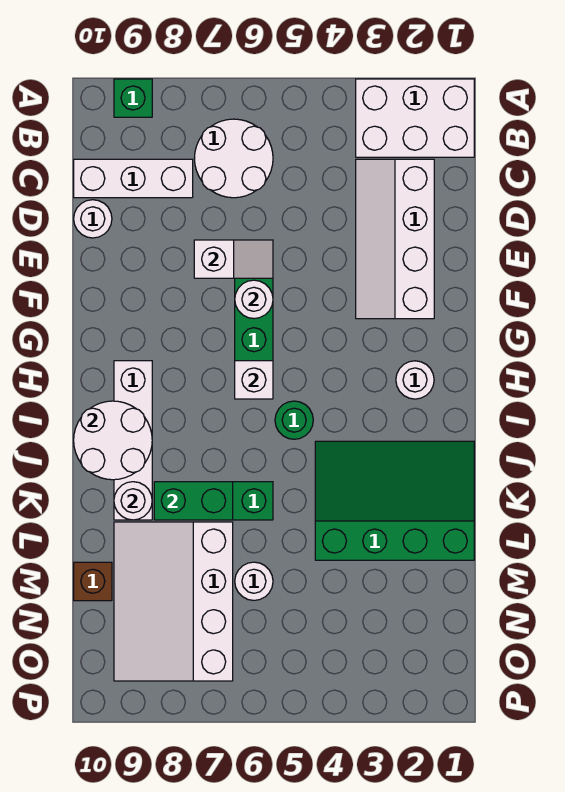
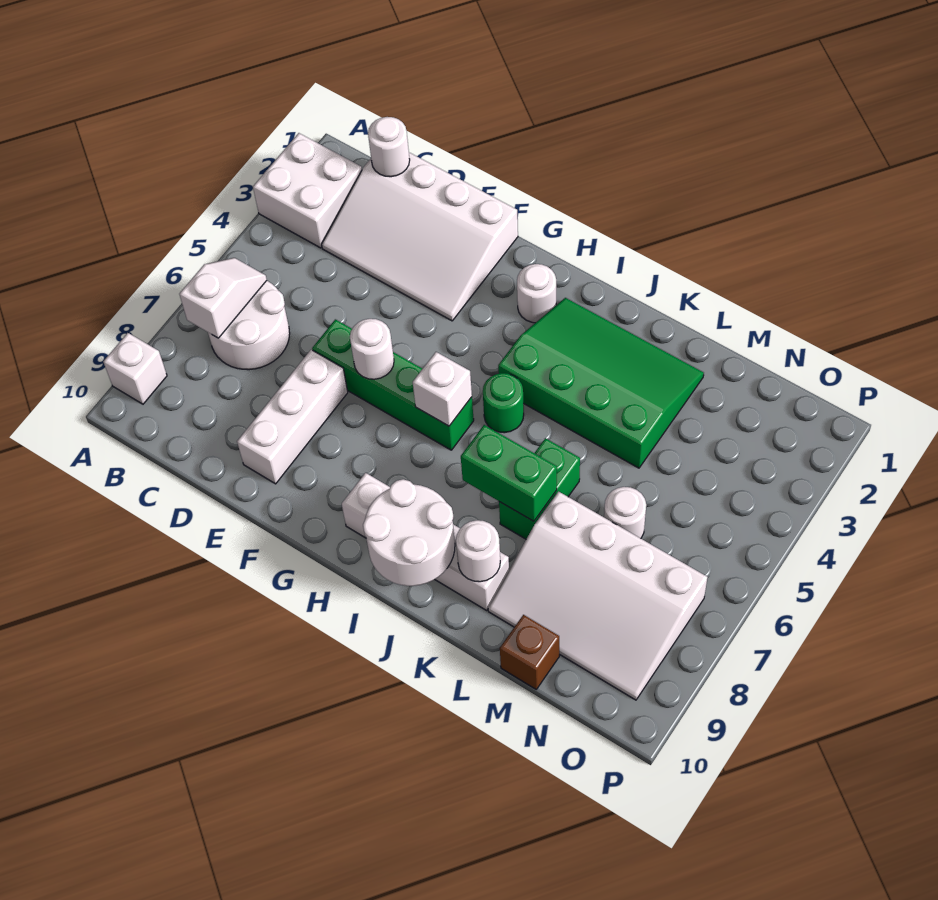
white brick A1:B3 level 1 -> white brick A2:B3 level 1
green brick A9 level 1 -> white brick A9 level 1
white slope C2:F3 level 1 top 2 -> white slope C1:F3 level 1 top 1
white brick C8:C10 level 1 -> white brick E7:E9 level 1
white round brick D10 level 1 -> white round brick C1 level 2
white slope E6:E7 level 2 top 7 -> white slope B6:B7 level 2 top 7
green slope J1:L4 level 1 top L -> green slope I2:L4 level 1 top 4
green brick K7:K8 level 2 -> green brick J7:K7 level 2

